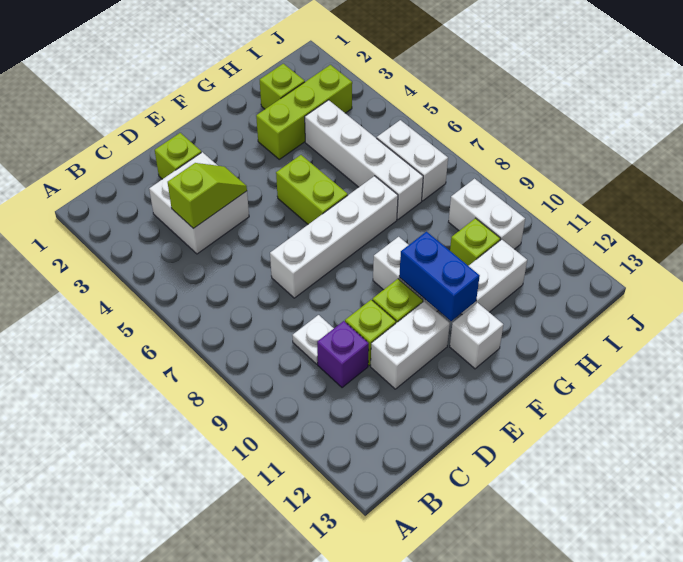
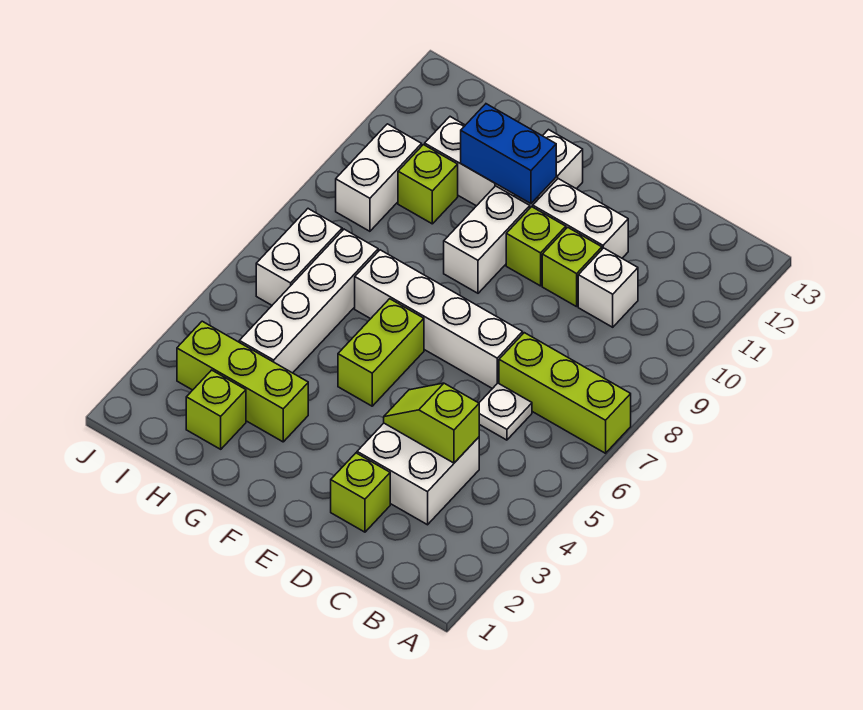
none -> lime brick A7:C7 level 1
white plate C9 level 1 -> white plate C6 level 1
purple brick C10 level 1 -> white brick C10 level 1
blue brick F10:F11 level 2 -> blue brick F11:G11 level 2

